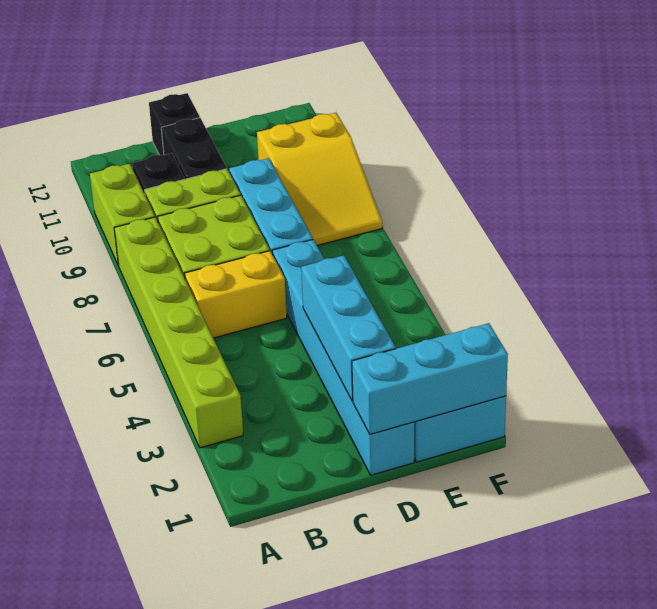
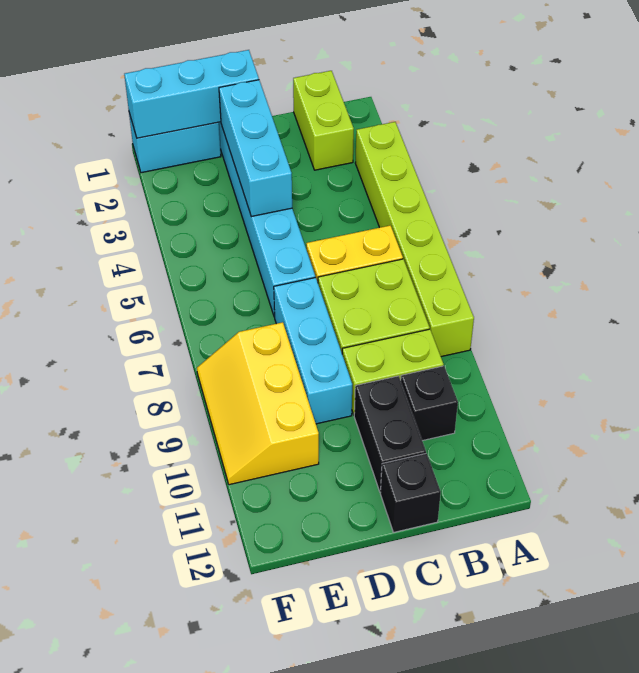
lime brick A9:A10 level 1 -> lime brick B1:B2 level 1
yellow slope E8:F10 level 1 top 10 -> yellow slope E8:F10 level 1 top E

